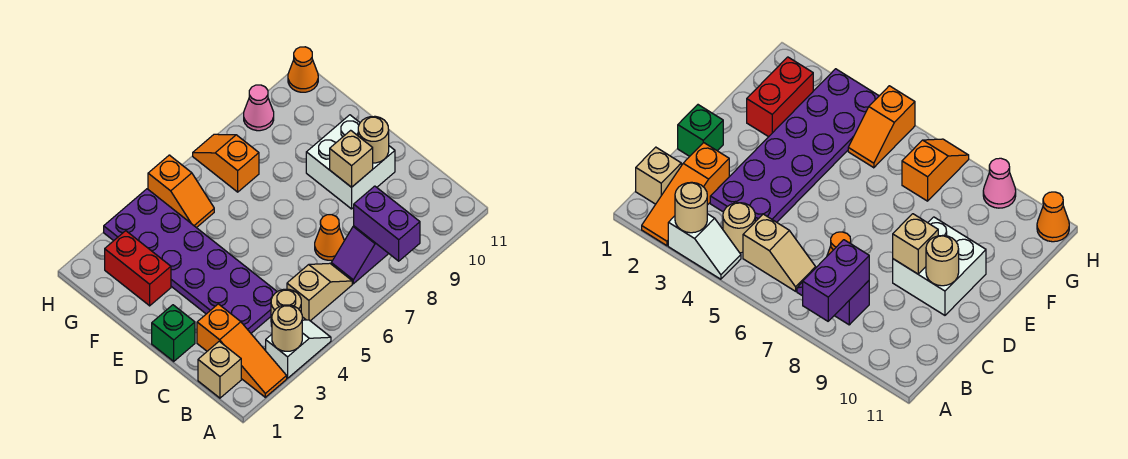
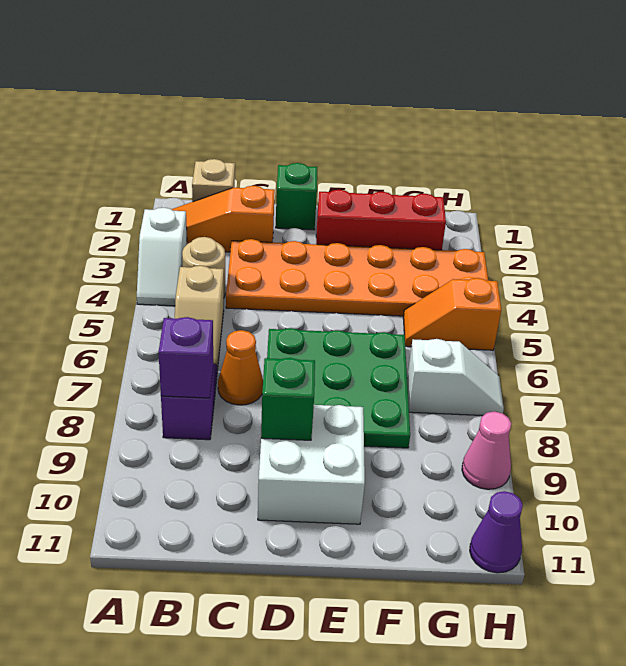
tan round brick A3 level 2 -> none
purple brick A8:B8 level 2 -> purple brick B8 level 2
purple plate C3:H4 level 1 -> orange plate C3:H4 level 1
none -> green plate D6:F8 level 1
tan brick D9 level 2 -> green brick D9 level 2
tan round brick D10 level 2 -> none
red brick F2:G2 level 1 -> red brick E2:G2 level 1
orange slope G7:H7 level 1 top G -> white slope G7:H7 level 1 top G
orange cone H11 level 1 -> purple cone H11 level 1

